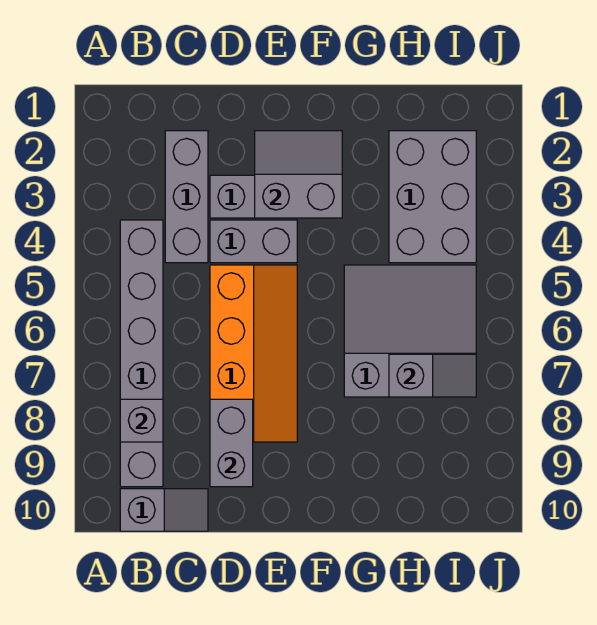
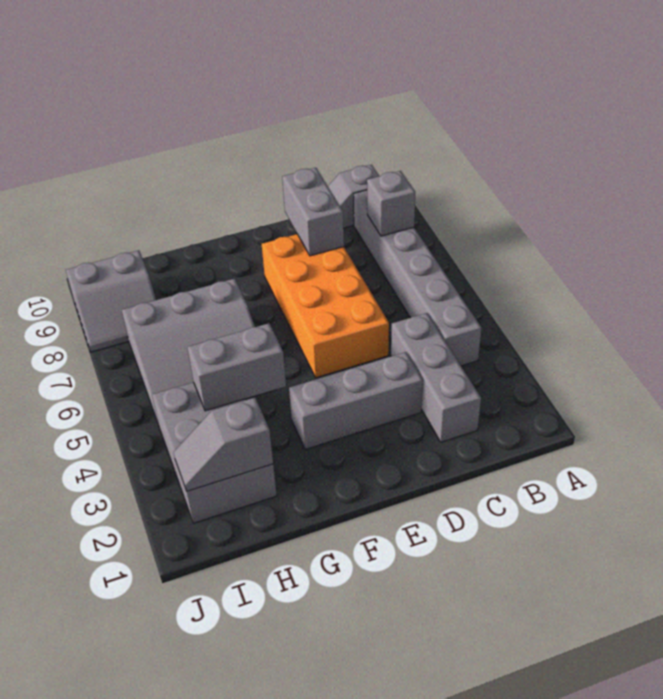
grey brick D4:E4 level 1 -> grey brick G4:H4 level 2
orange slope D5:E8 level 1 top D -> orange brick D5:E8 level 1
grey slope E2:F3 level 2 top 3 -> grey slope I8:J9 level 1 top 9
grey slope H7:I7 level 2 top H -> grey slope H2:I2 level 2 top H

